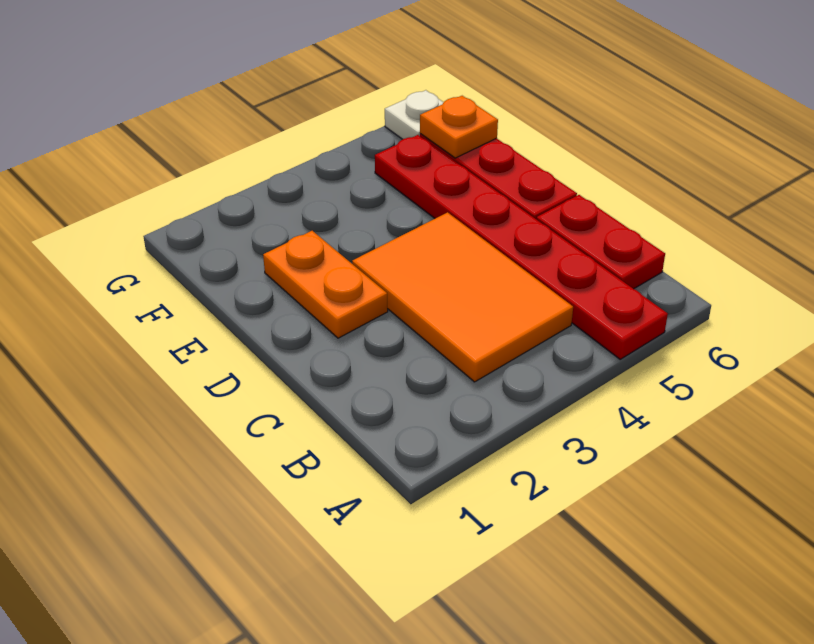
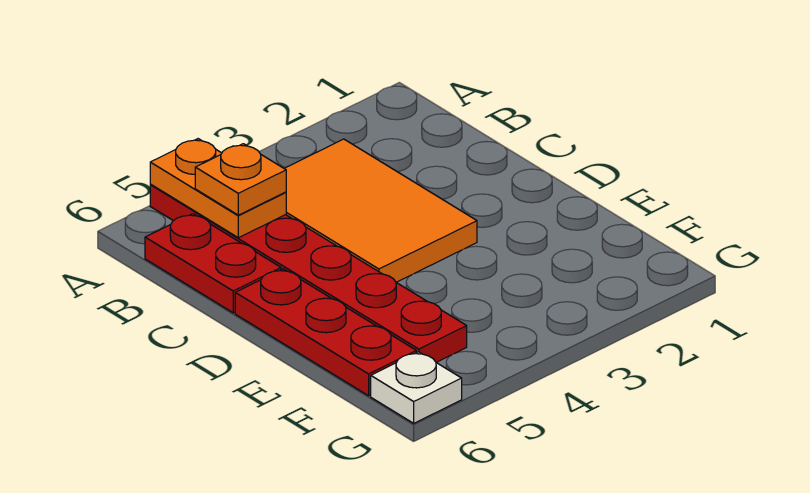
orange plate D2:E2 level 1 -> orange plate A5:B5 level 2
orange plate F6 level 2 -> orange plate B5 level 3

